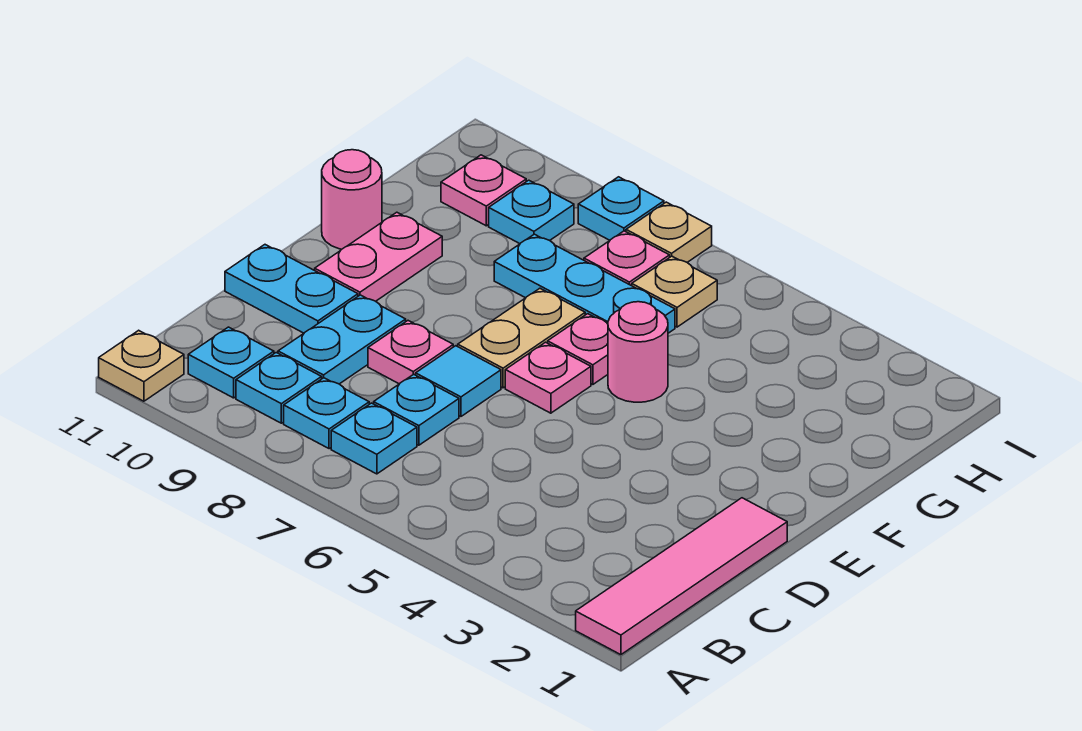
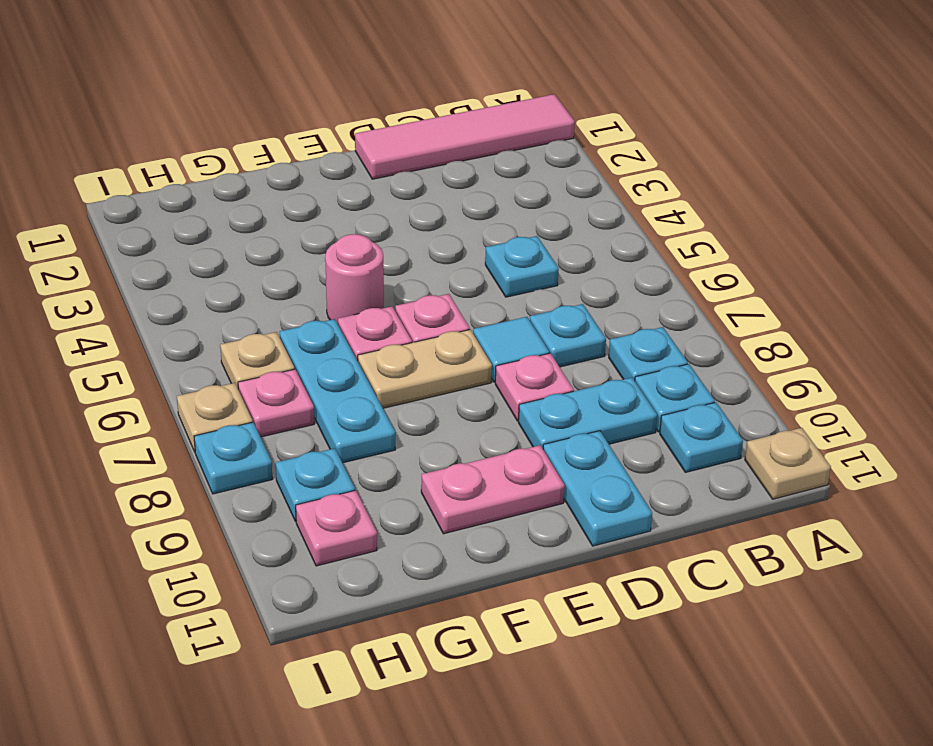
cyan plate B7 level 1 -> cyan plate C5 level 1
pink round brick F11 level 1 -> none

